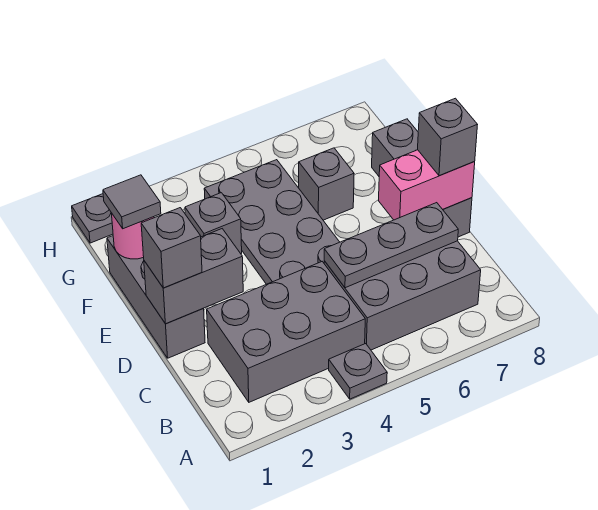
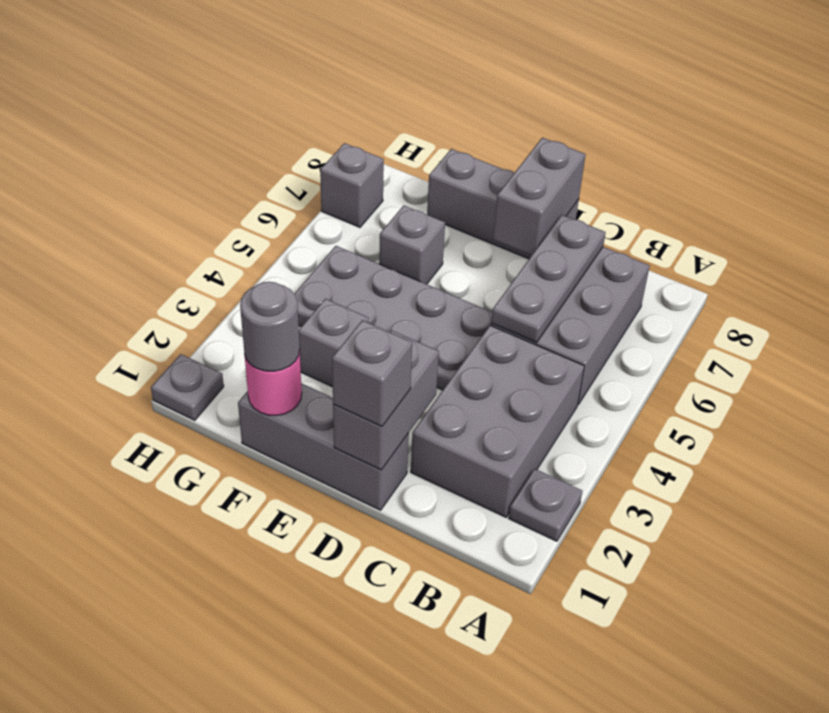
grey plate A4 level 1 -> grey plate A2 level 1
pink brick D7:D8 level 2 -> grey brick D7:D8 level 2
grey brick D8 level 3 -> grey brick H7 level 1
grey tile F1 level 3 -> grey round brick F1 level 3

